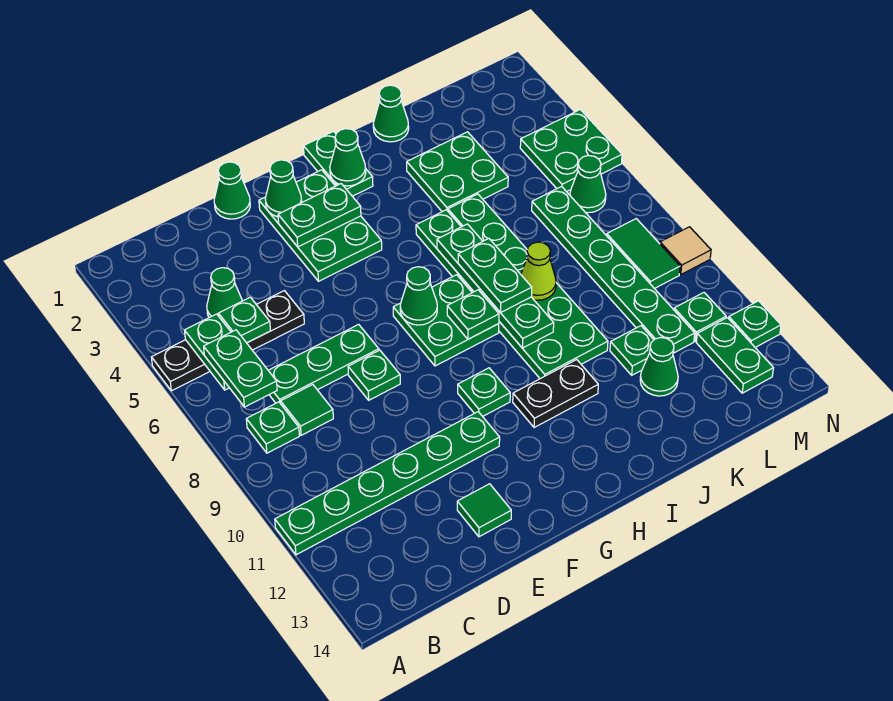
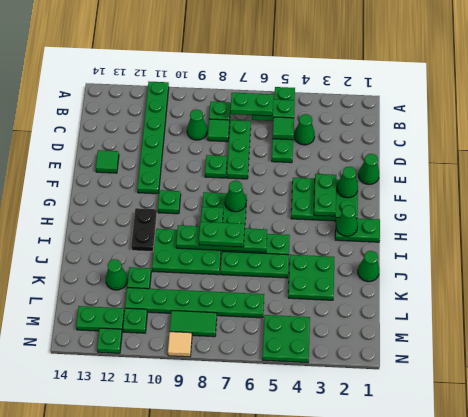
black plate A5:D5 level 1 -> green plate A5:D5 level 1
green plate C5 level 2 -> green tile C5 level 2
lime cone J8 level 2 -> none
green cone M6 level 1 -> green cone C9 level 1

